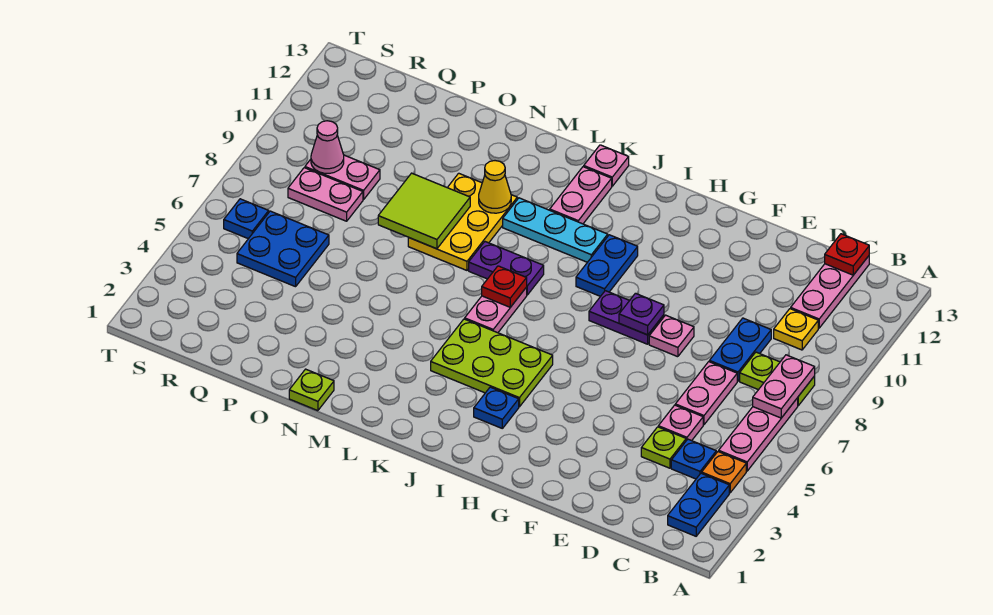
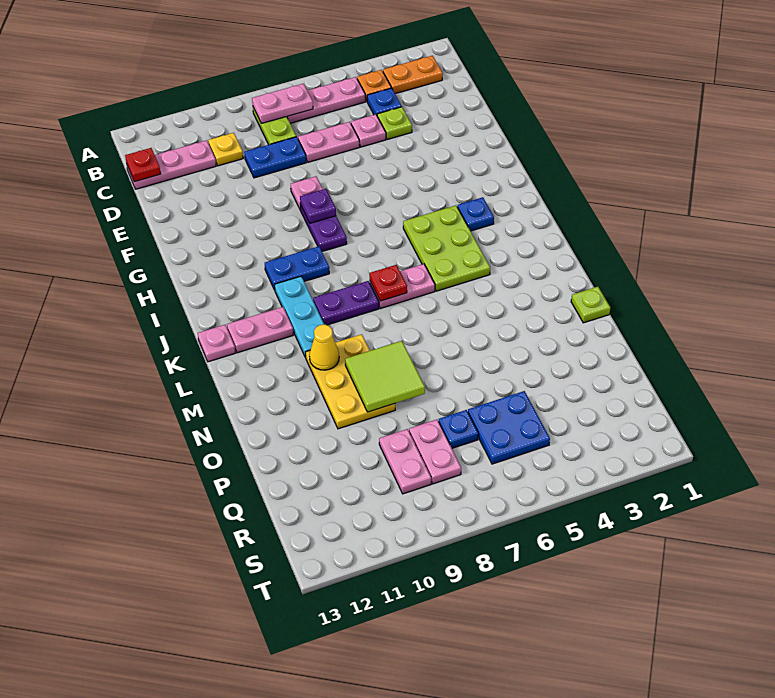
blue plate B2:B3 level 1 -> orange plate B2:B3 level 1
purple plate K8:L8 level 1 -> purple plate K8:K9 level 1
yellow plate M8:N10 level 1 -> yellow plate M9:O10 level 1
pink cone R9 level 2 -> none
blue plate S6 level 1 -> blue plate Q7 level 1

